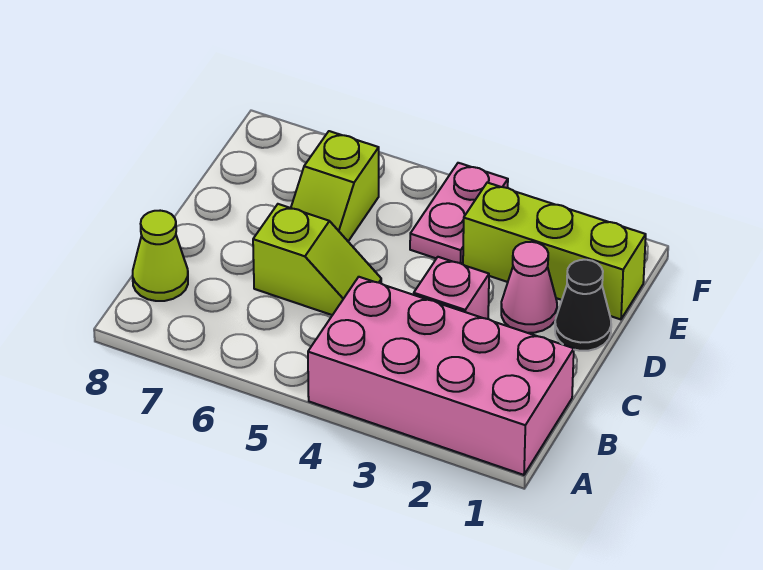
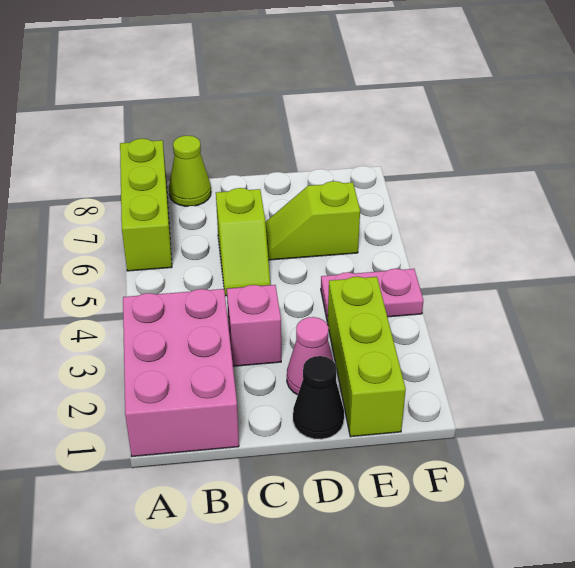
pink brick A1:B4 level 1 -> pink brick A1:B3 level 1
none -> lime brick A6:A8 level 1

